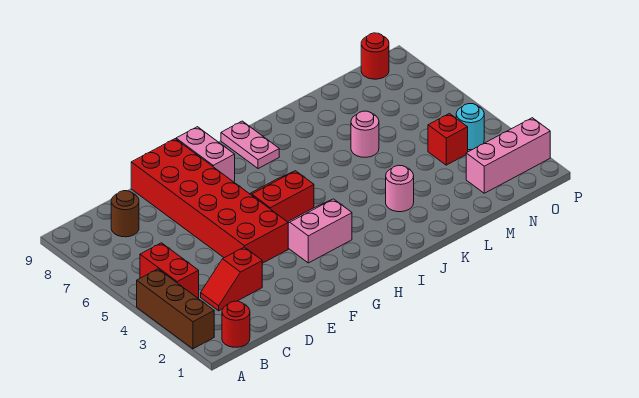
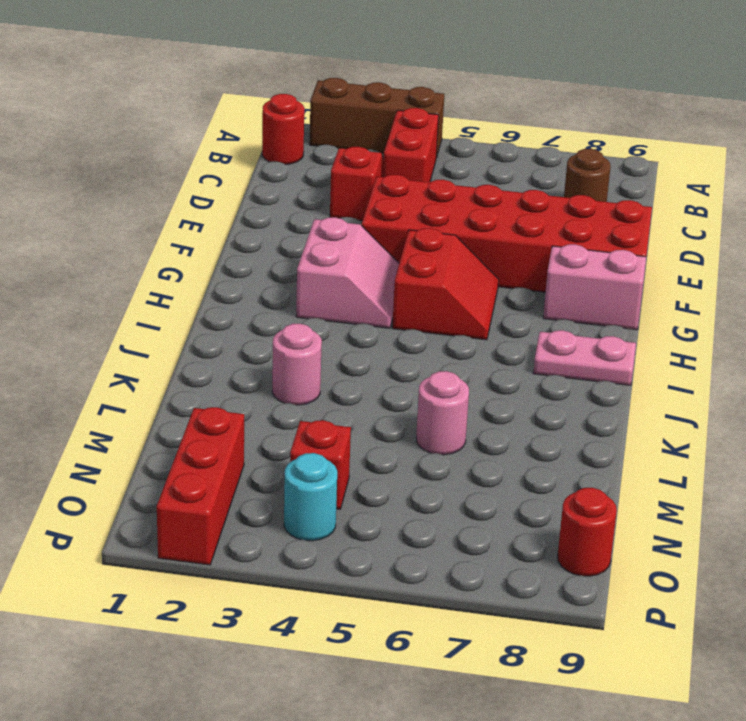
red brick B4:B5 level 1 -> red brick B4:C4 level 1
pink brick N2:P2 level 1 -> red brick N2:P2 level 1

